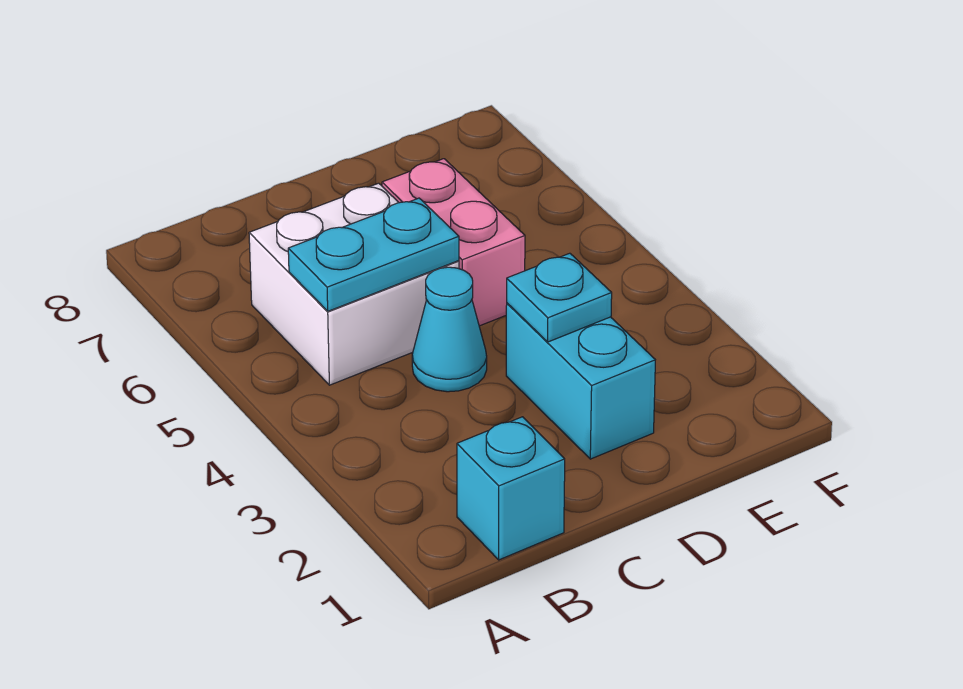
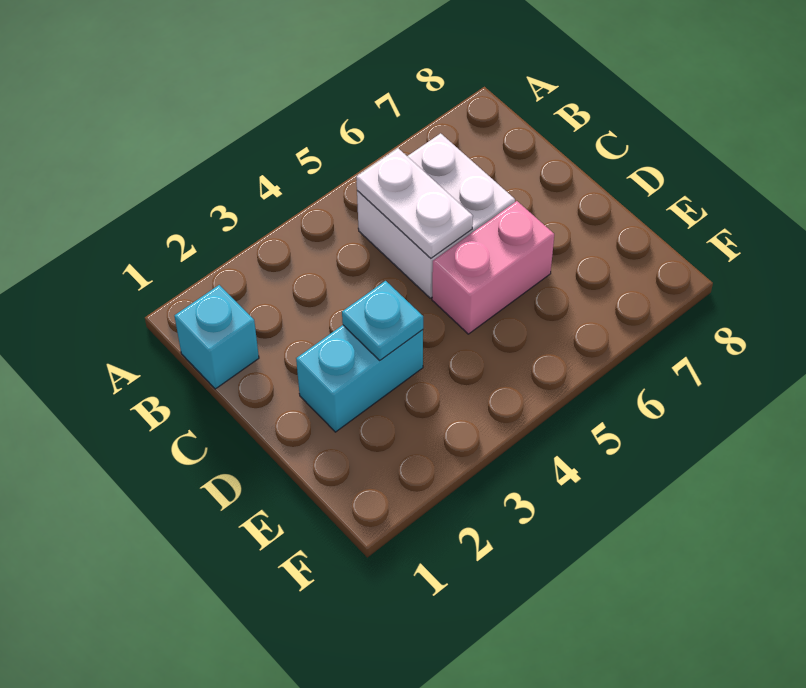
cyan plate B5:C5 level 2 -> white plate B5:C5 level 2
cyan cone C4 level 1 -> none

